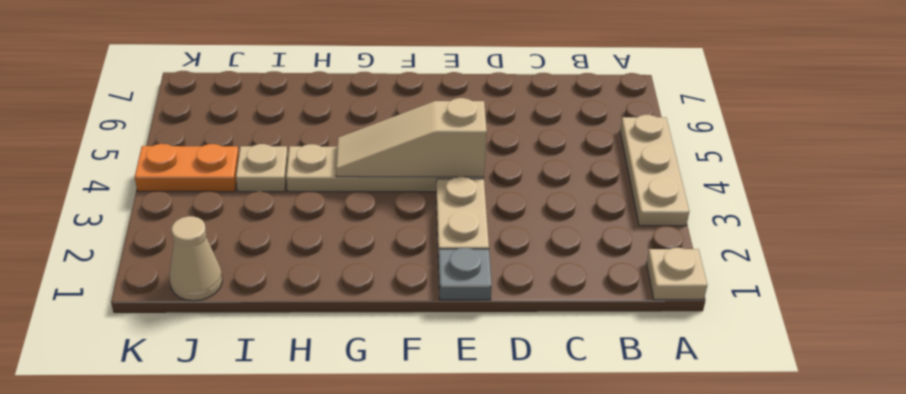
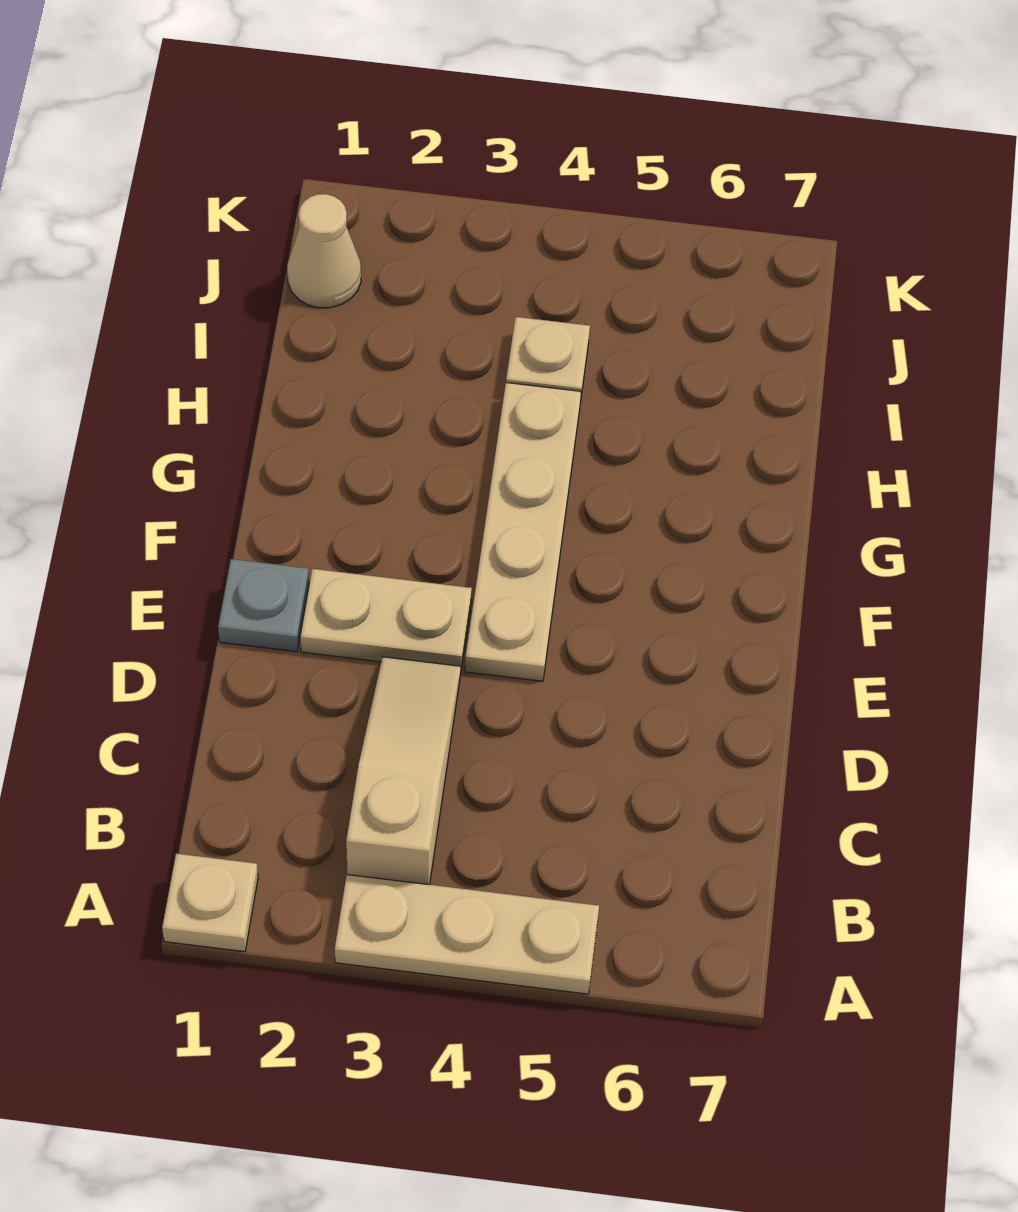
tan slope E4:G4 level 2 top E -> tan slope B3:D3 level 1 top B
orange plate J4:K4 level 1 -> none

